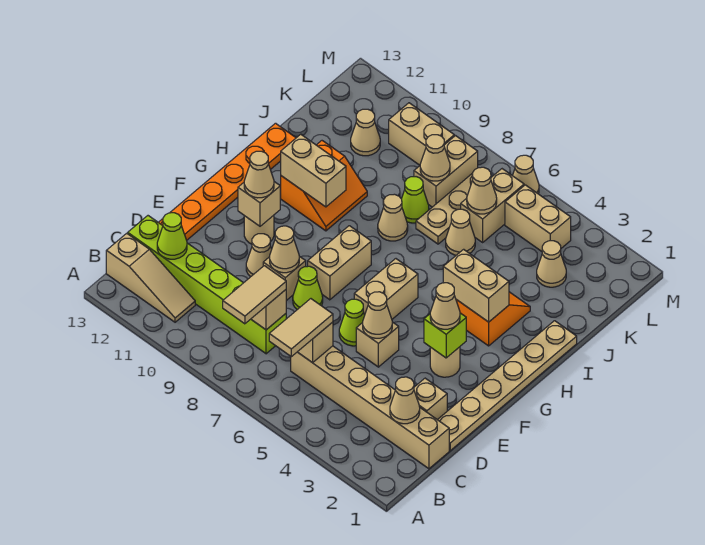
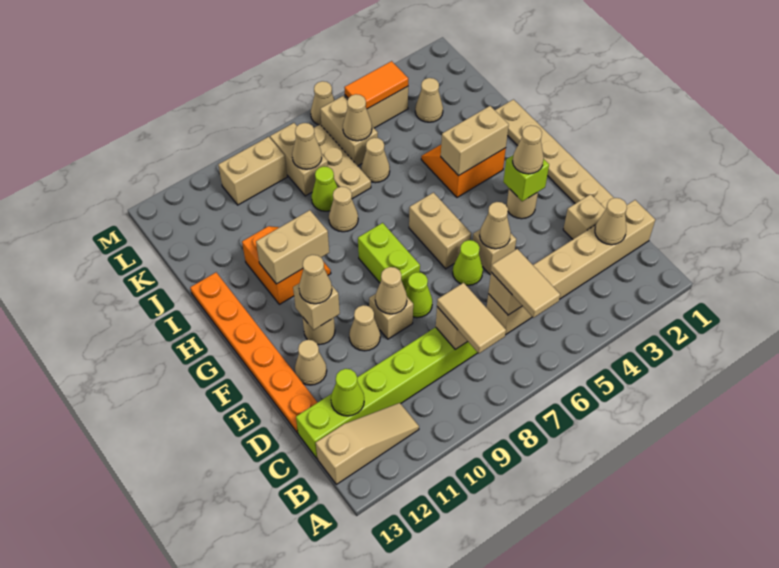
tan brick F8:G8 level 1 -> lime brick F8:G8 level 1
tan cone K11 level 1 -> tan cone E12 level 1
none -> orange tile L4:L5 level 2

